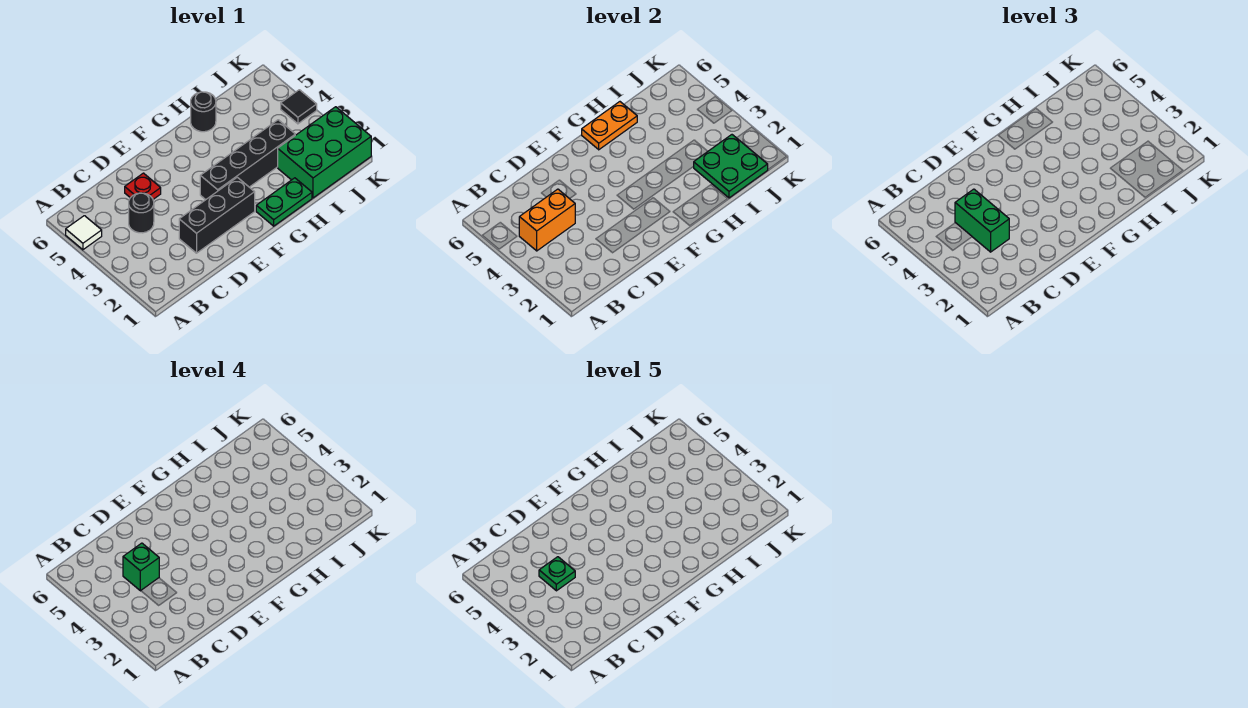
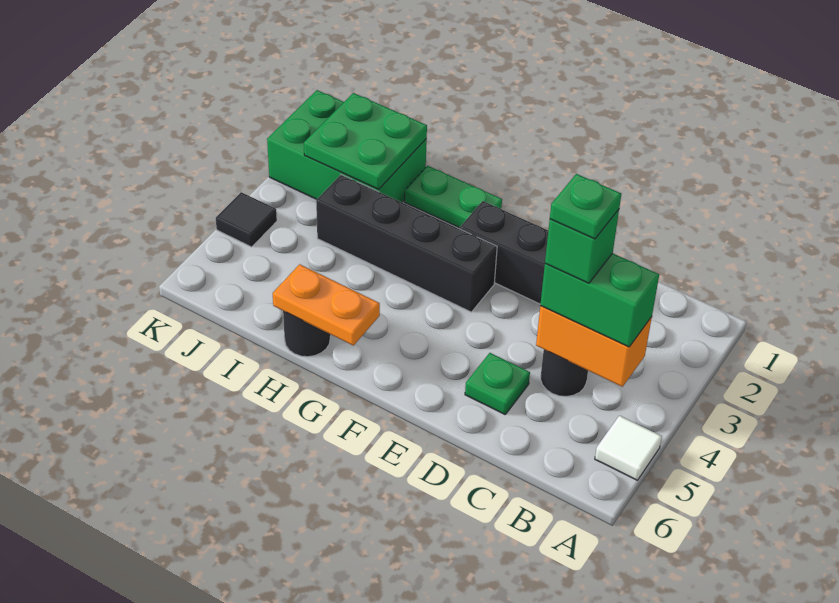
green brick C3:C4 level 3 -> green brick B4:C4 level 3
red plate D5 level 1 -> green plate D5 level 1

